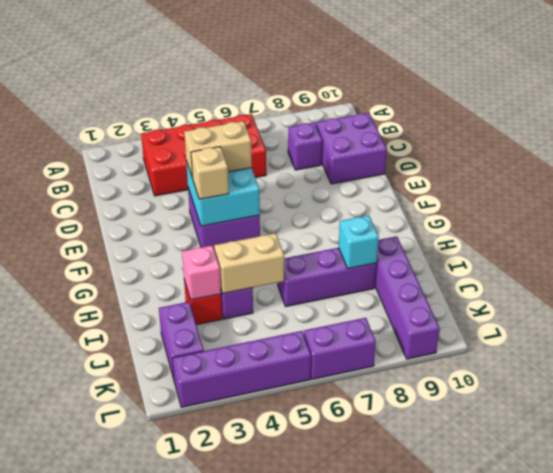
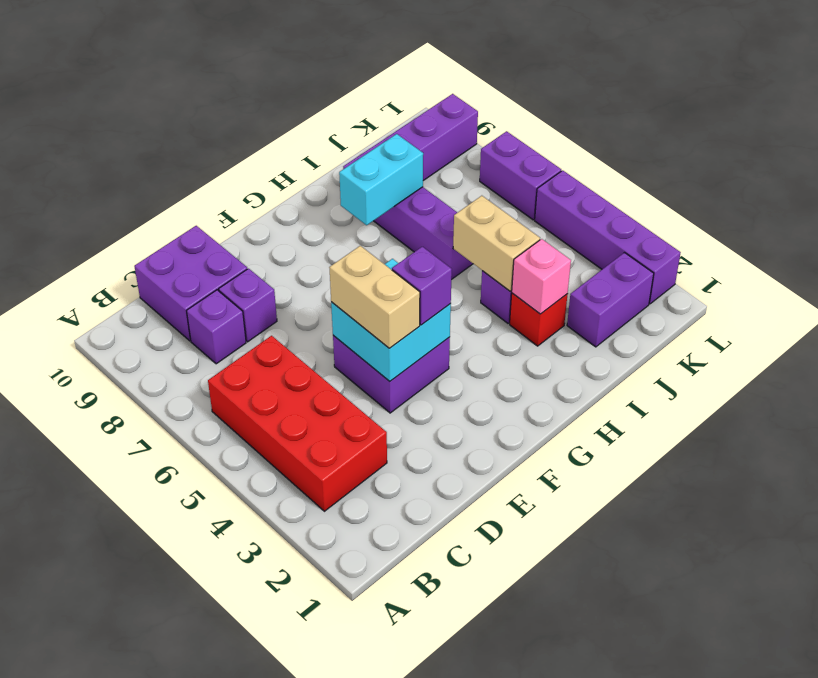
none -> purple brick D8 level 1
tan brick F4 level 3 -> purple brick F4 level 3
cyan brick I8 level 2 -> cyan brick H8:I8 level 2

